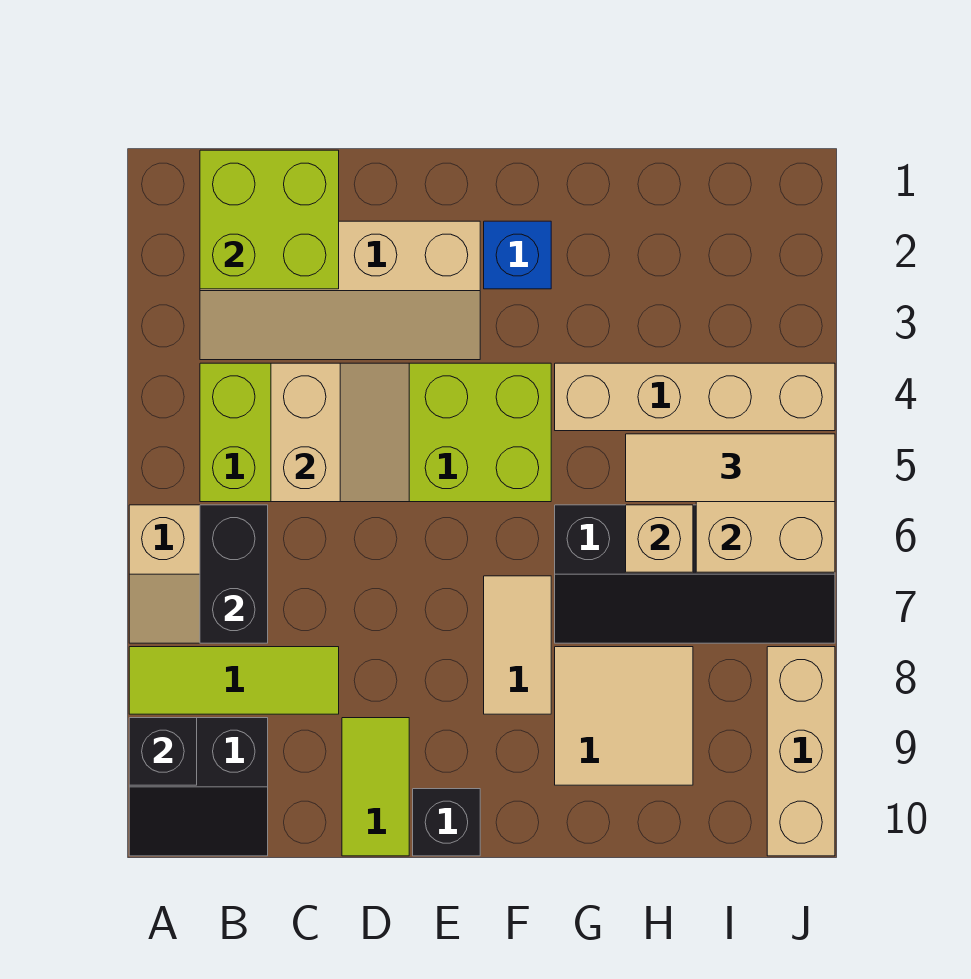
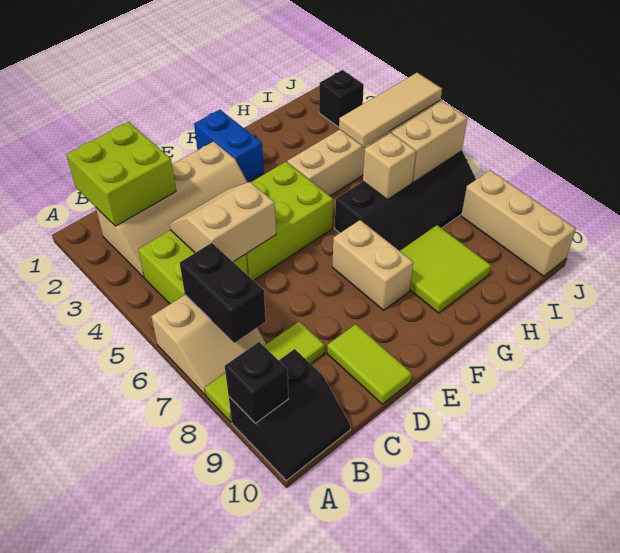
tan slope C4:D5 level 2 top C -> tan slope C4:D5 level 2 top 5
black brick E10 level 1 -> black brick J2 level 1
blue brick F2 level 1 -> blue brick F1:F2 level 1
tan tile F7:F8 level 1 -> tan brick F7:F8 level 1
tan tile G8:H9 level 1 -> lime tile G8:H9 level 1

